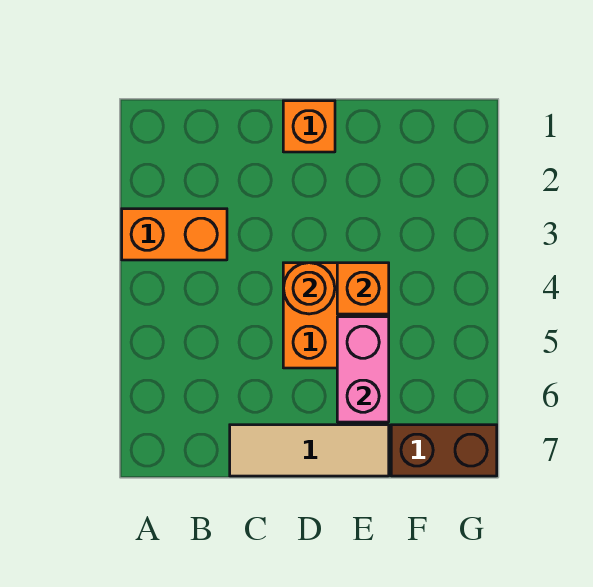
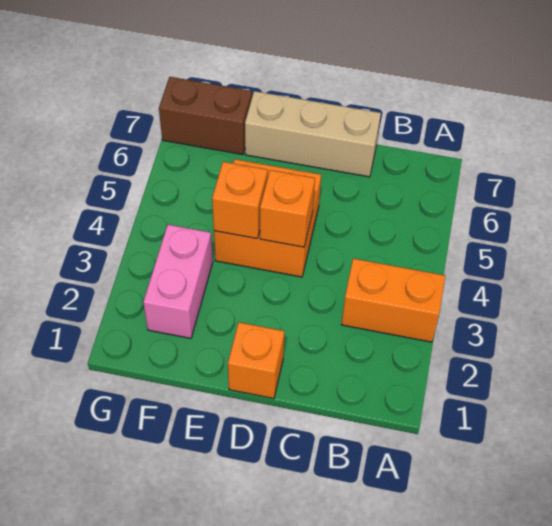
tan tile C7:E7 level 1 -> tan brick C7:E7 level 1
orange round brick D4 level 2 -> orange brick D4 level 2
pink brick E5:E6 level 2 -> pink brick F2:F3 level 1

